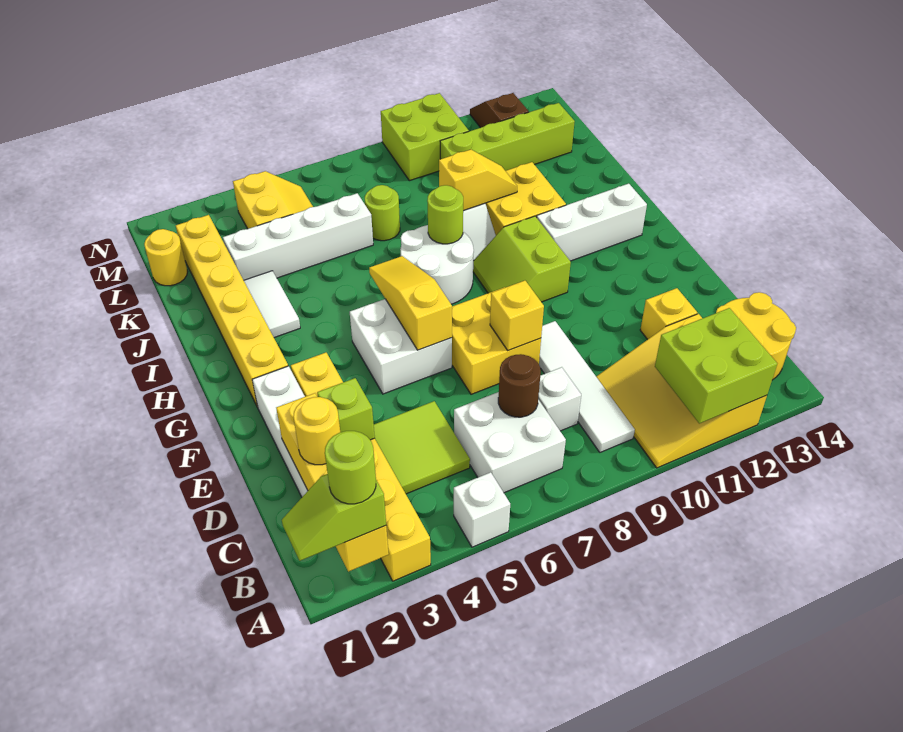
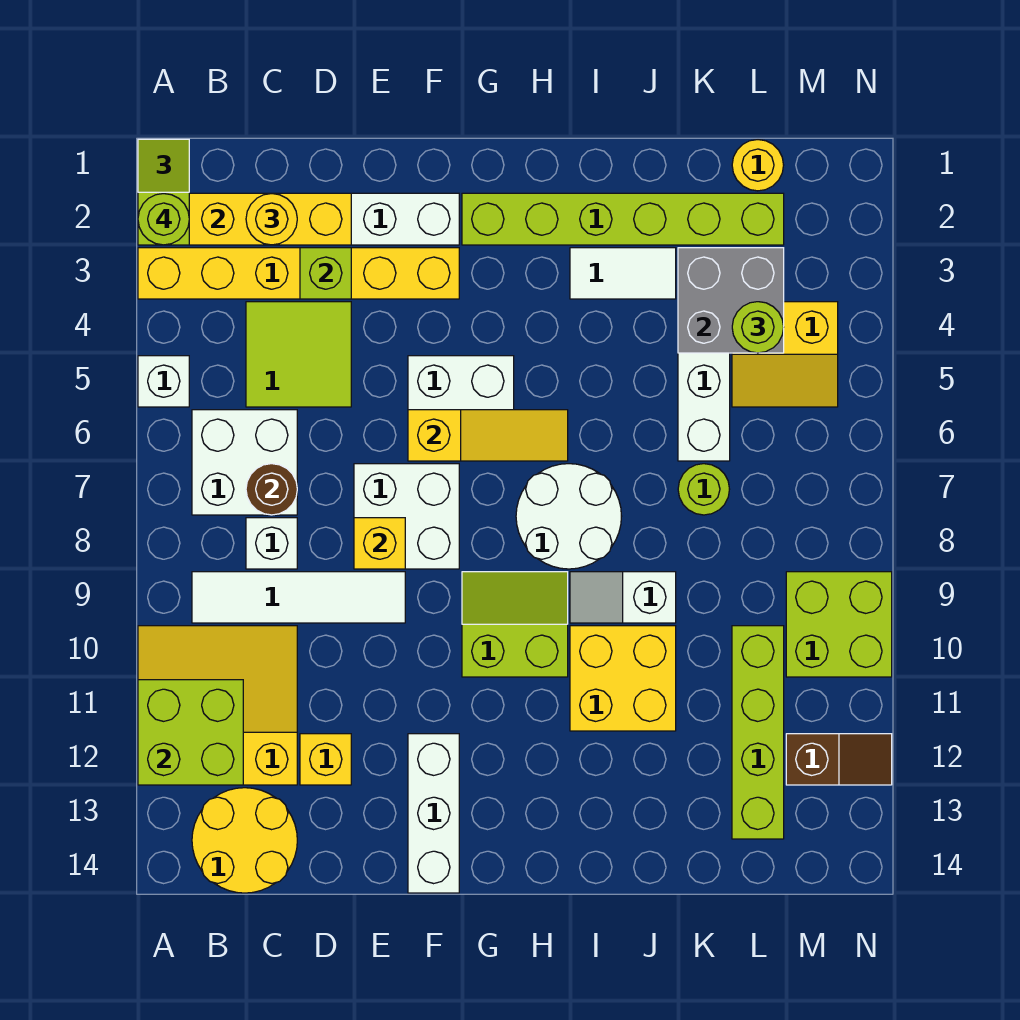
yellow brick E7:F8 level 1 -> white brick E7:F8 level 1
yellow brick G2:L2 level 1 -> lime brick G2:L2 level 1
white brick H11:H13 level 1 -> white brick F12:F14 level 1
lime round brick I8 level 2 -> lime round brick L4 level 3
yellow slope J9:J10 level 2 top 9 -> none
none -> grey brick K3:L4 level 2

